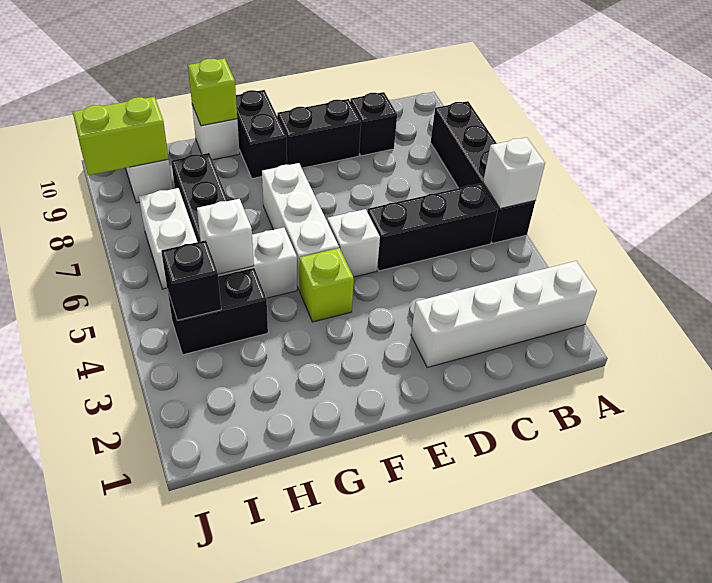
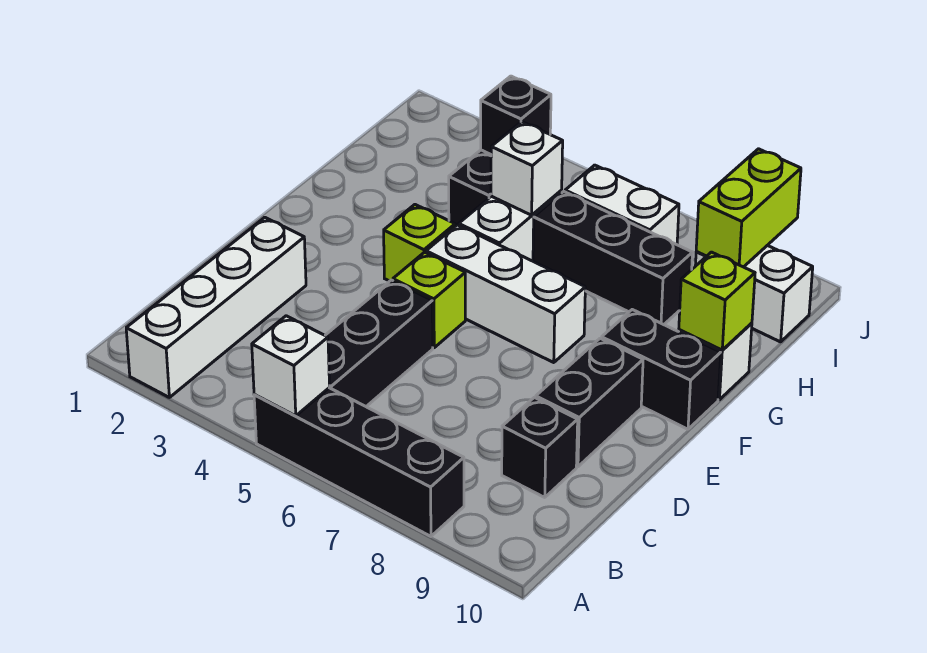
white brick E5 level 1 -> lime brick E5 level 1

